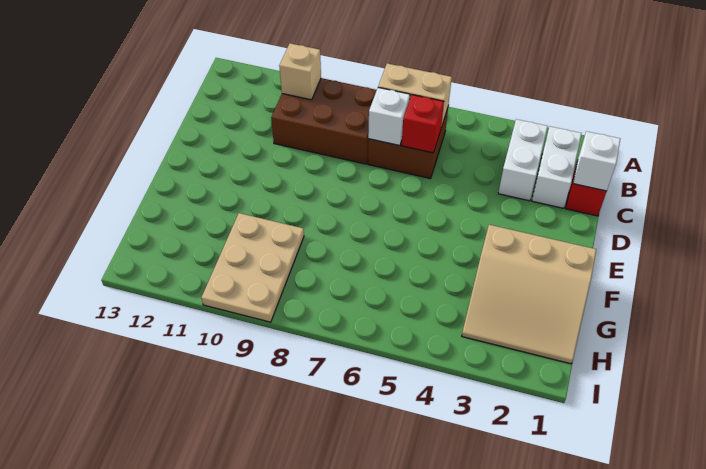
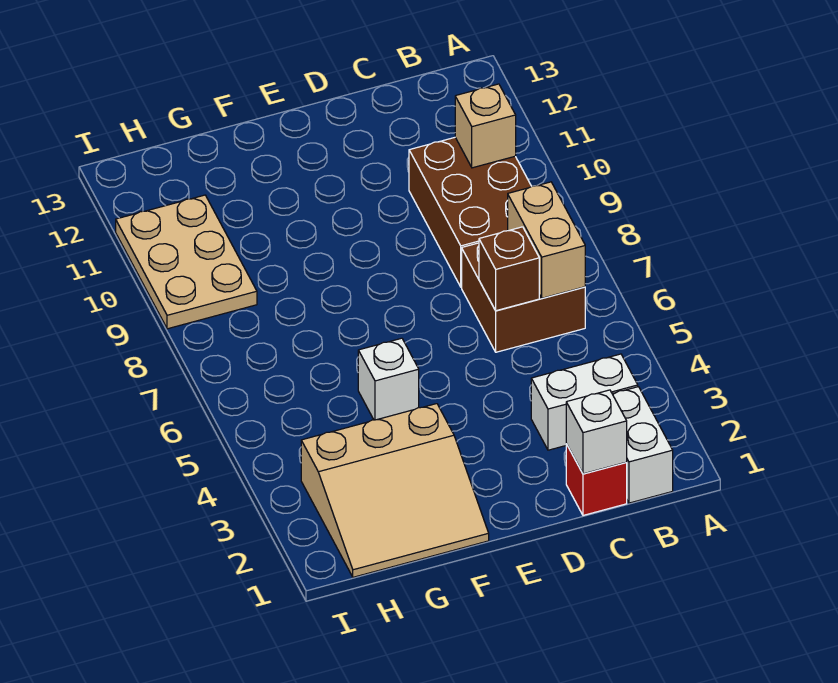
white brick B2:C2 level 1 -> white brick B1:B2 level 1
red brick C6 level 2 -> brown brick C6 level 2
white brick C7 level 2 -> white brick F5 level 1
tan slope F1:H3 level 1 top F -> tan slope F1:H3 level 1 top 3
tan plate G9:I10 level 1 -> tan plate H9:I11 level 1

